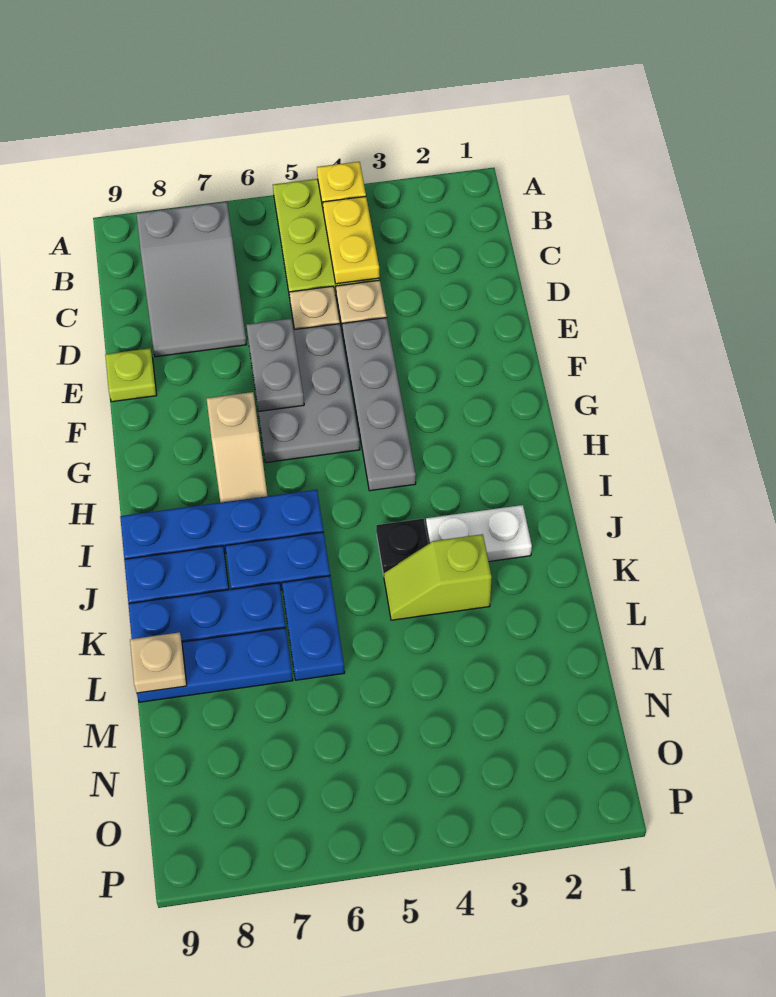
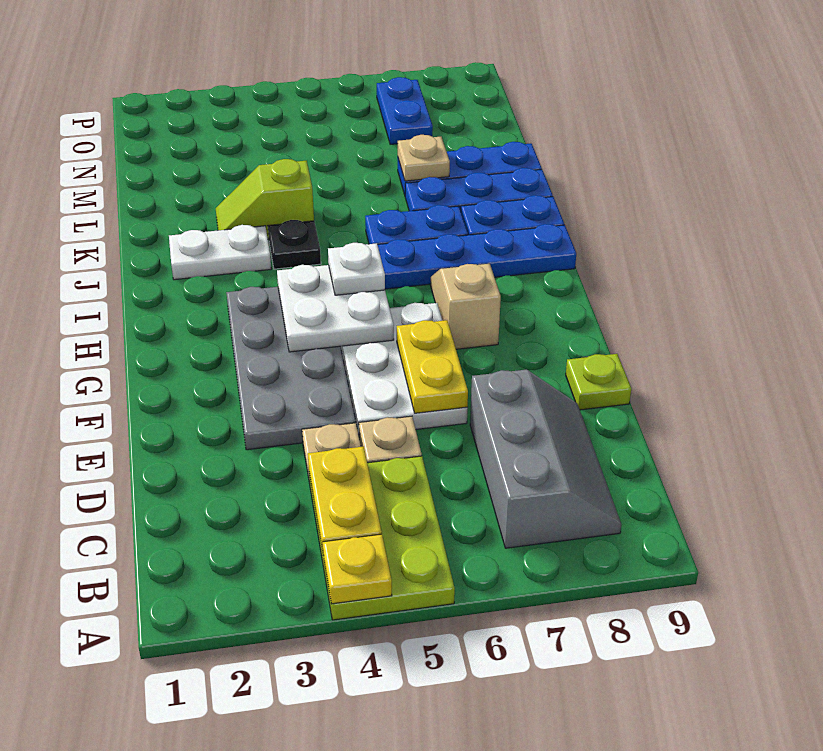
grey slope B7:D8 level 1 top B -> grey slope B7:D8 level 1 top 7
grey plate E4:H4 level 1 -> grey plate E3:H4 level 1
grey plate E5:G6 level 1 -> white plate E5:G6 level 1
grey plate E6:F6 level 2 -> yellow plate E6:F6 level 2
none -> white plate G4:H5 level 2
none -> white plate H5 level 3
lime slope K3:K4 level 1 top 3 -> lime slope K3:K4 level 1 top 4
blue plate K6:L6 level 1 -> blue plate N7:O7 level 1
tan plate L9 level 2 -> tan plate L7 level 2

